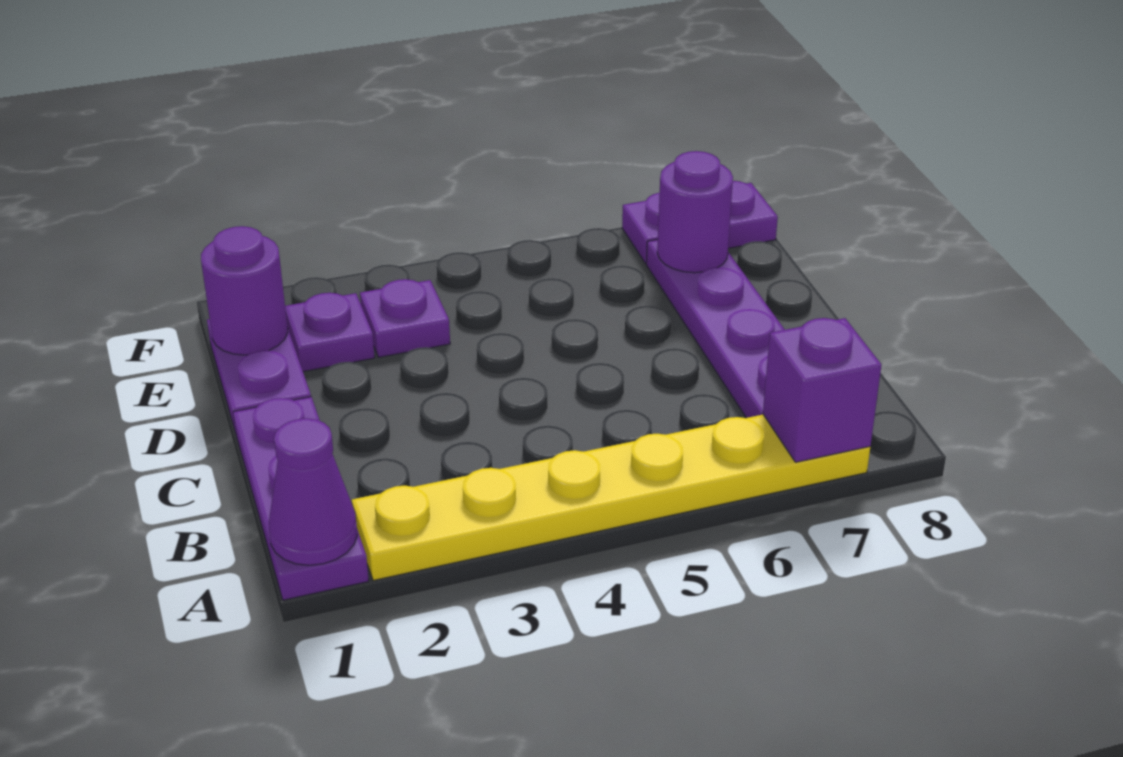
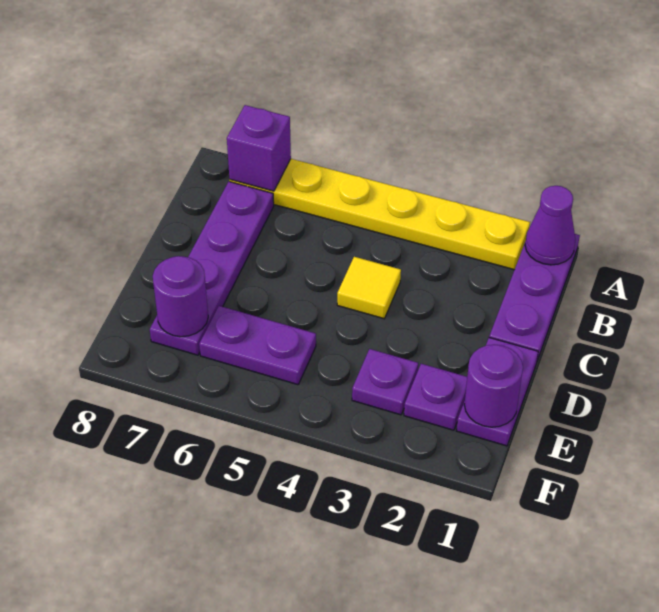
none -> yellow tile C4 level 1
purple plate F7:F8 level 1 -> purple plate E5:E6 level 1

